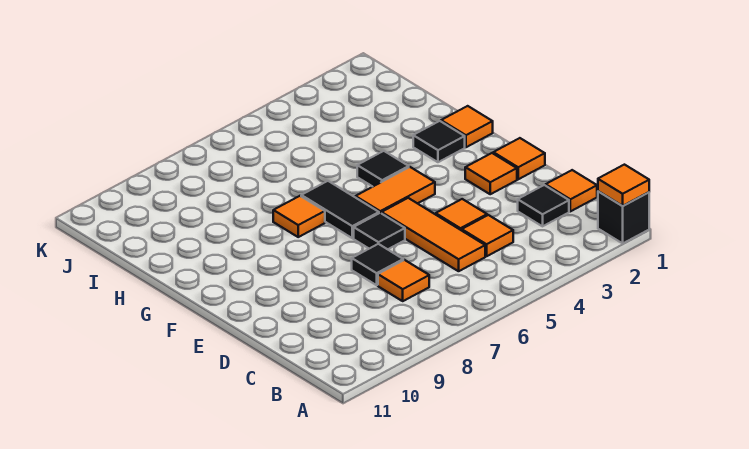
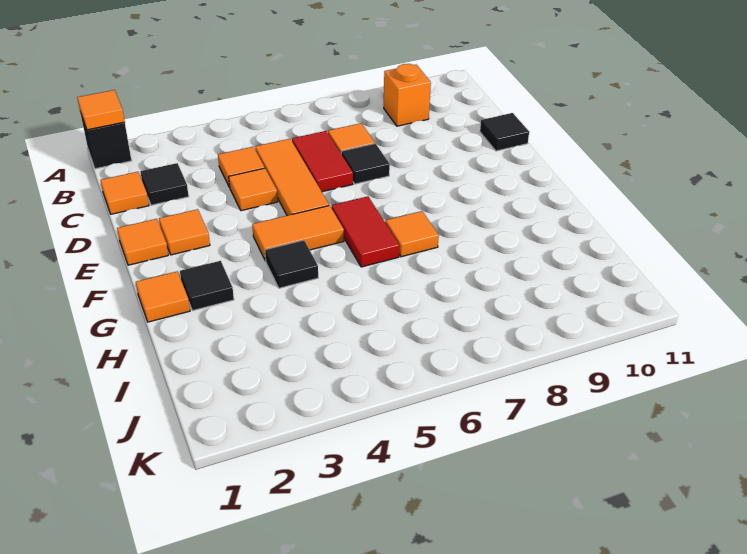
none -> orange brick B9 level 1
none -> red tile C6:D6 level 1
black tile E6 level 1 -> black tile D11 level 1
black tile F6:G6 level 1 -> red tile F6:G6 level 1

